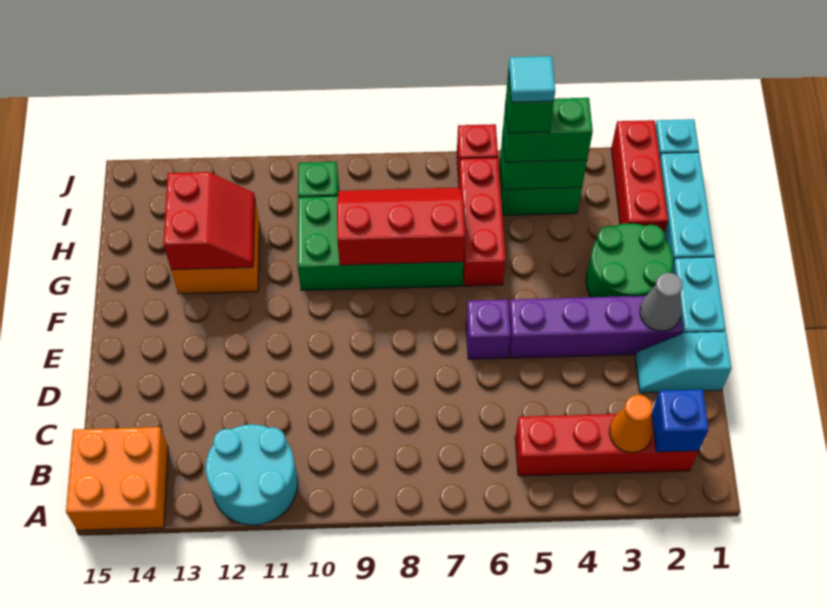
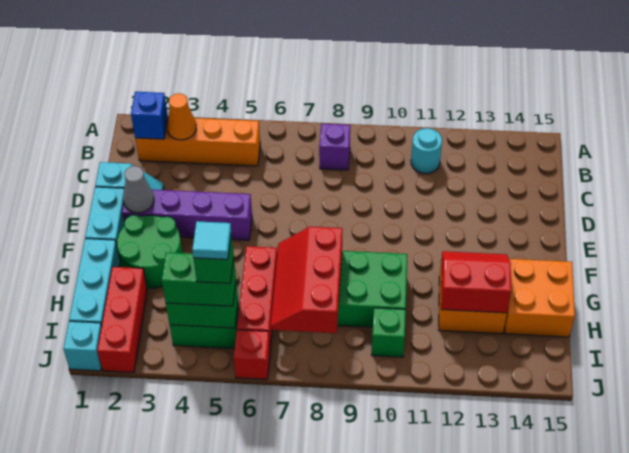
cyan round brick A11:B12 level 1 -> cyan round brick B11 level 1
orange brick A14:B15 level 1 -> orange brick G14:H15 level 1
red brick B2:B5 level 1 -> orange brick B2:B5 level 1
purple brick E6 level 1 -> purple brick B8 level 1
red slope G7:H9 level 2 top G -> red slope G7:I8 level 2 top 8
red slope G12:H13 level 2 top 13 -> red slope G12:H13 level 2 top H

